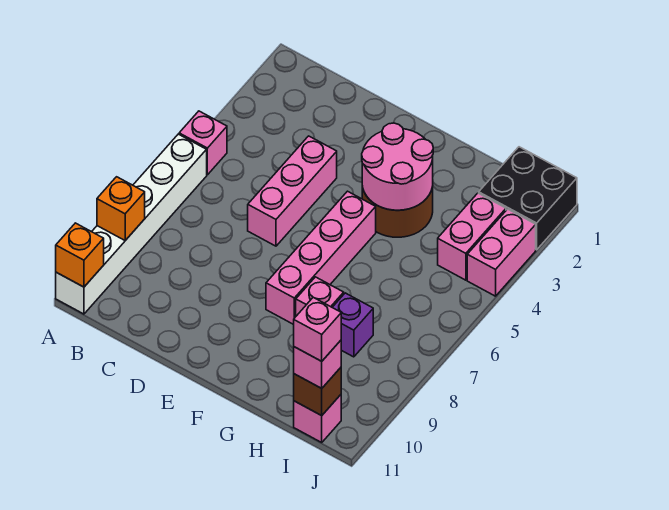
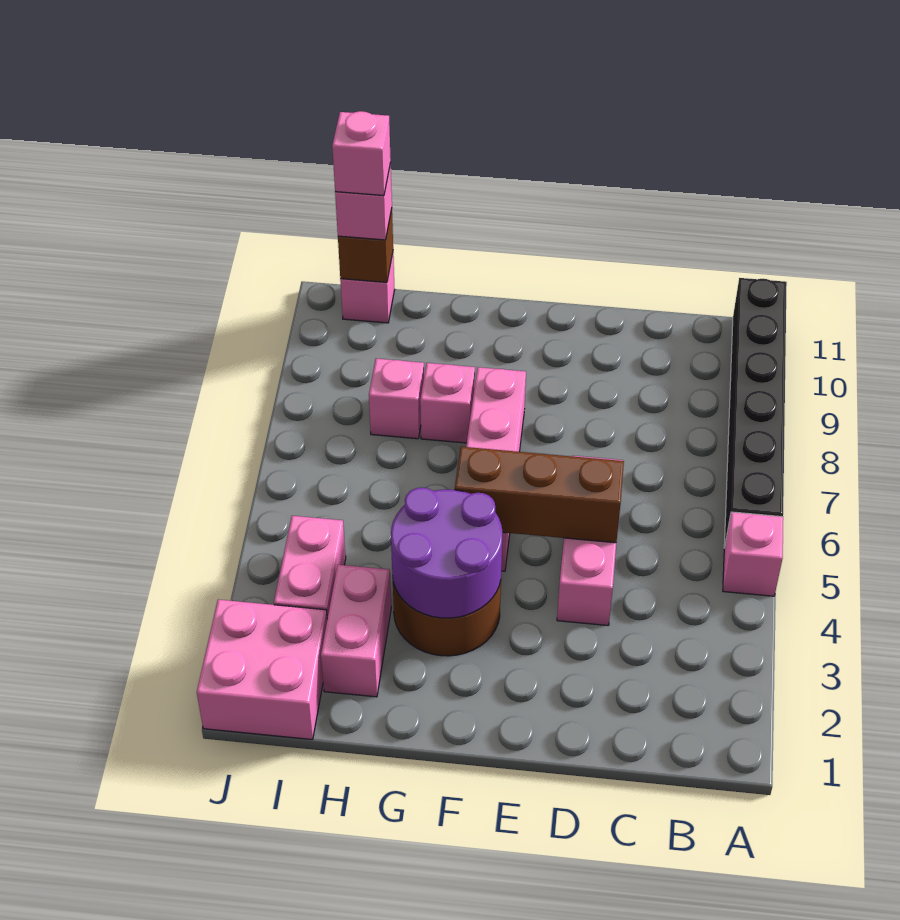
white brick A6:A11 level 1 -> black brick A6:A11 level 1
orange brick A9 level 2 -> none
orange brick A11 level 2 -> none
none -> brown brick D5:F5 level 2
pink round brick F3:G4 level 2 -> purple round brick F3:G4 level 2
purple brick H8 level 1 -> pink brick H8 level 1
black brick I1:J2 level 1 -> pink brick I1:J2 level 1
pink brick J3:J4 level 1 -> pink brick H2:H3 level 1

